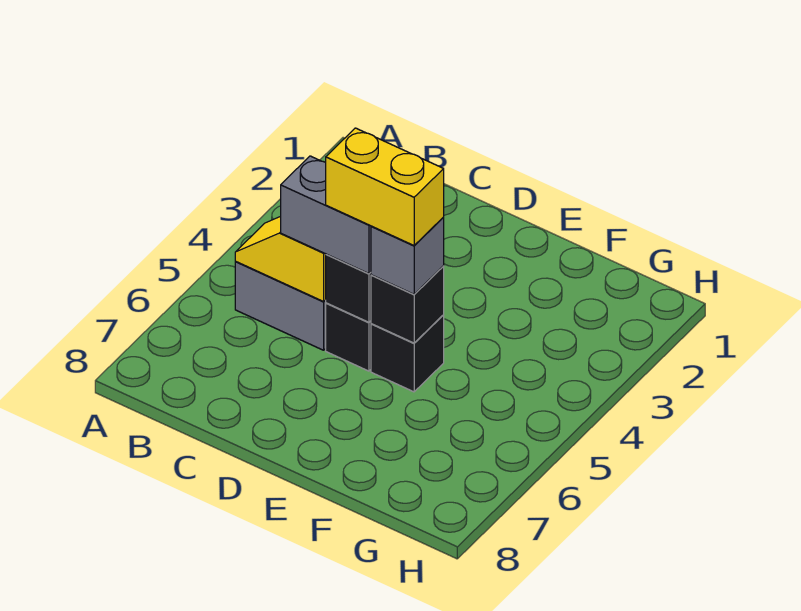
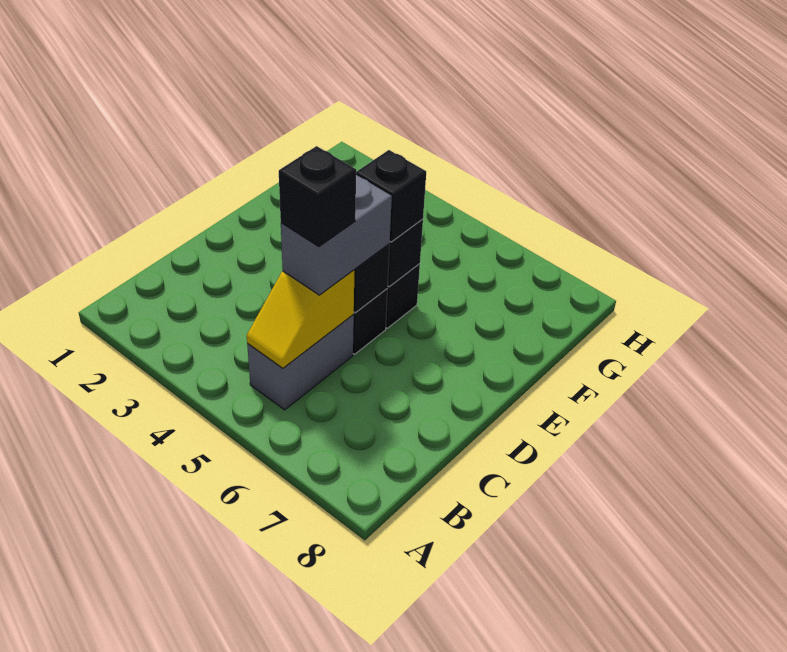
none -> black brick C5 level 4
yellow brick D5:E5 level 4 -> none
grey brick E5 level 3 -> black brick E5 level 3

